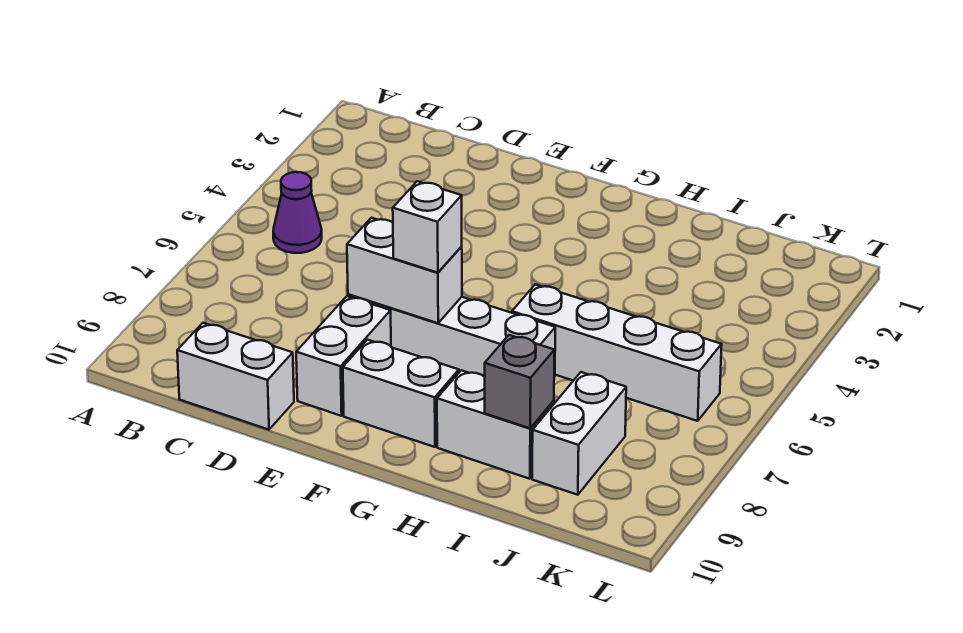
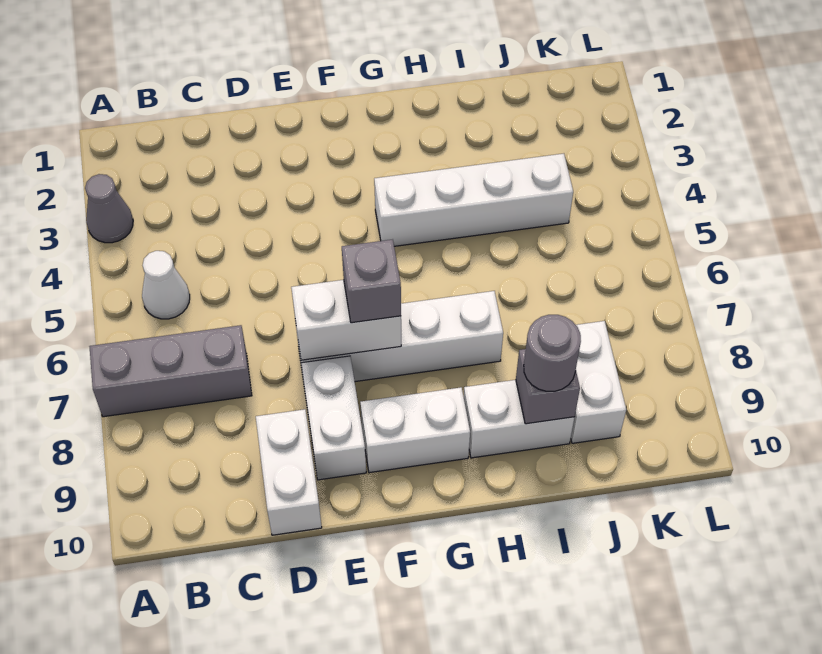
none -> grey cone A3 level 1
none -> grey brick A7:C7 level 1
purple cone B5 level 1 -> white cone B5 level 1
white brick C10:D10 level 1 -> white brick D9:D10 level 1
white brick F7 level 3 -> grey brick F7 level 3
white brick H6:K6 level 1 -> white brick G4:J4 level 1
none -> grey round brick I9 level 3

